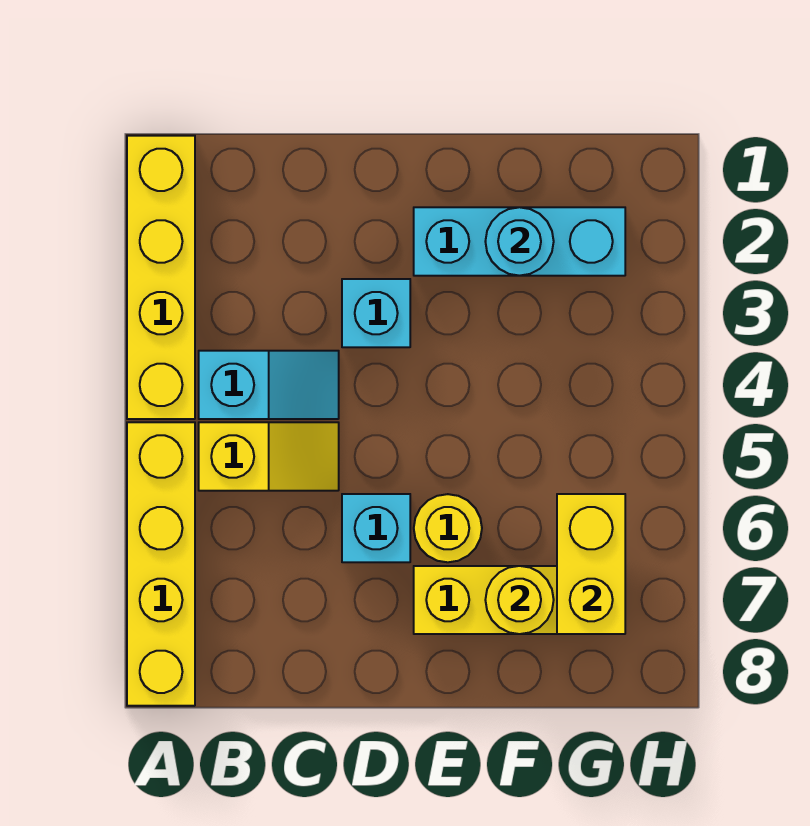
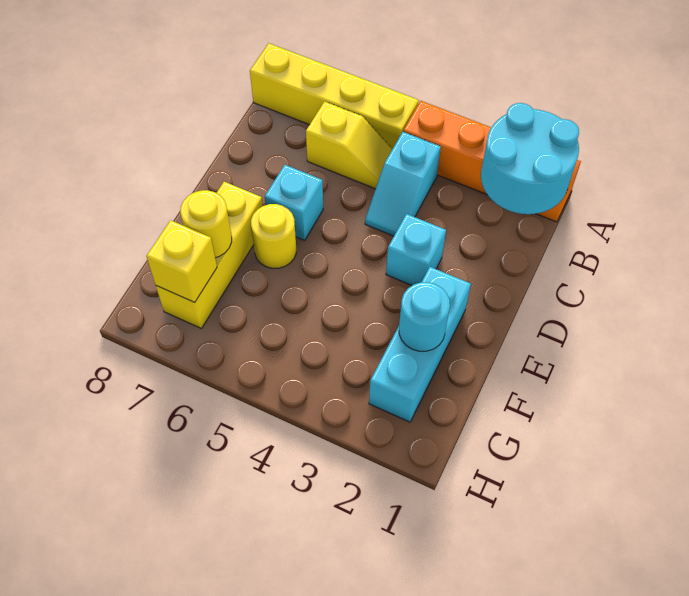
yellow brick A1:A4 level 1 -> orange brick A1:A4 level 1
none -> cyan round brick A1:B2 level 2
yellow slope B5:C5 level 1 top B -> yellow slope B5:B6 level 1 top 6
yellow brick G6:G7 level 2 -> yellow brick G7 level 2

